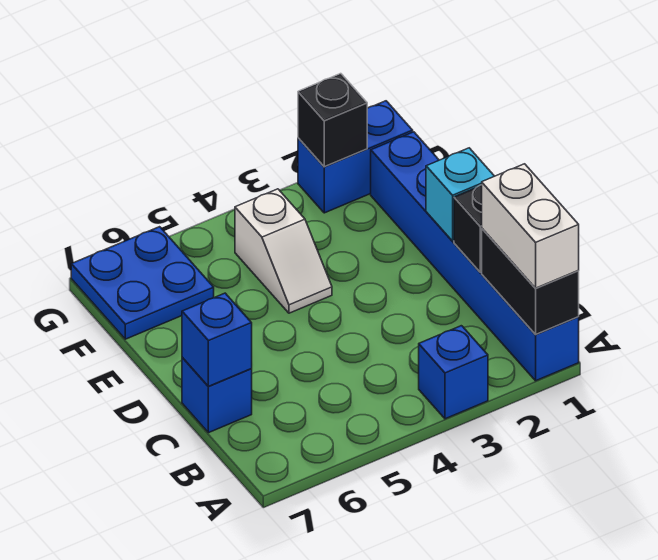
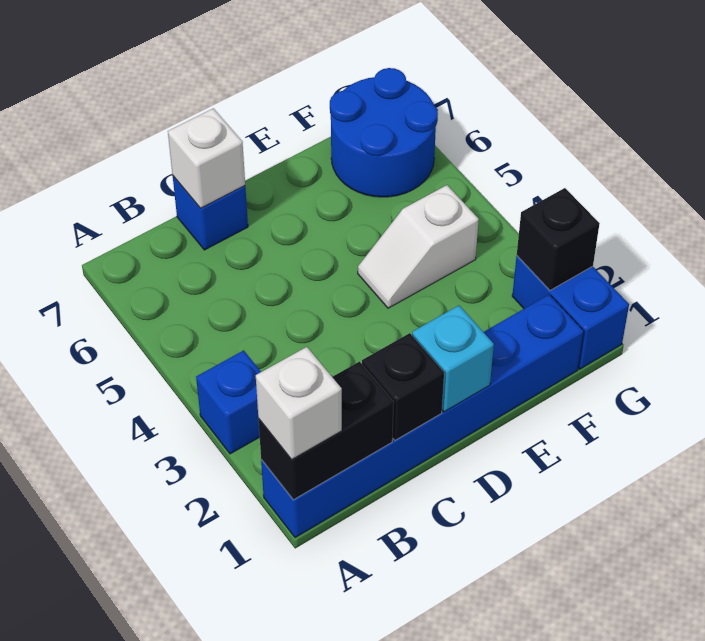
white brick A1:B1 level 3 -> white brick A1 level 3
blue brick C7 level 2 -> white brick C7 level 2
blue plate F6:G7 level 1 -> blue round brick F6:G7 level 1

